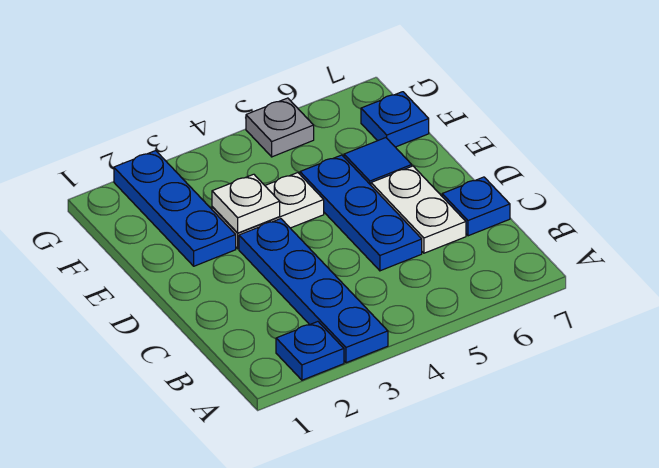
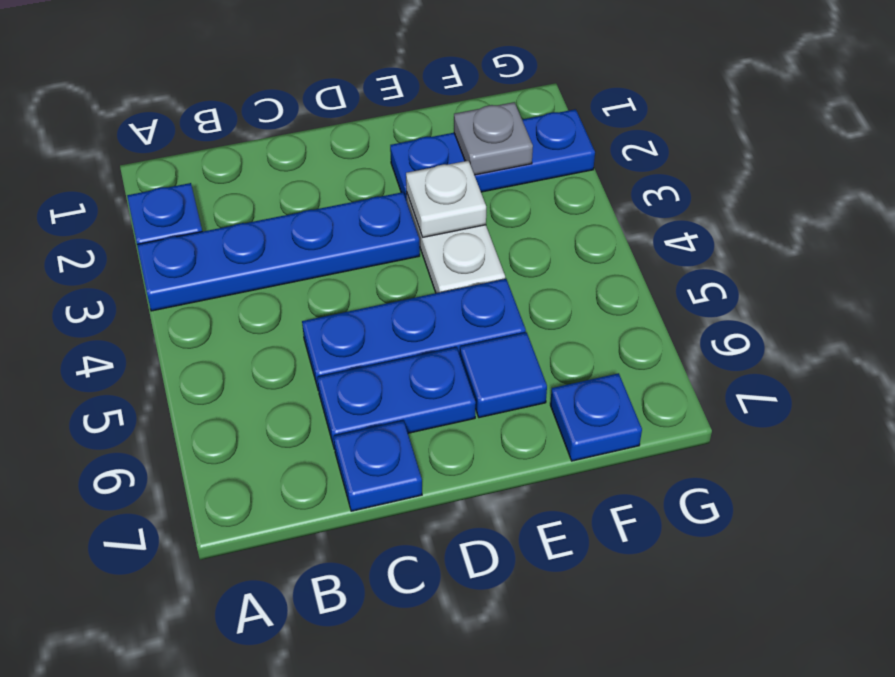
white plate C6:D6 level 1 -> blue plate C6:D6 level 1
grey plate G5 level 1 -> grey plate F2 level 2

